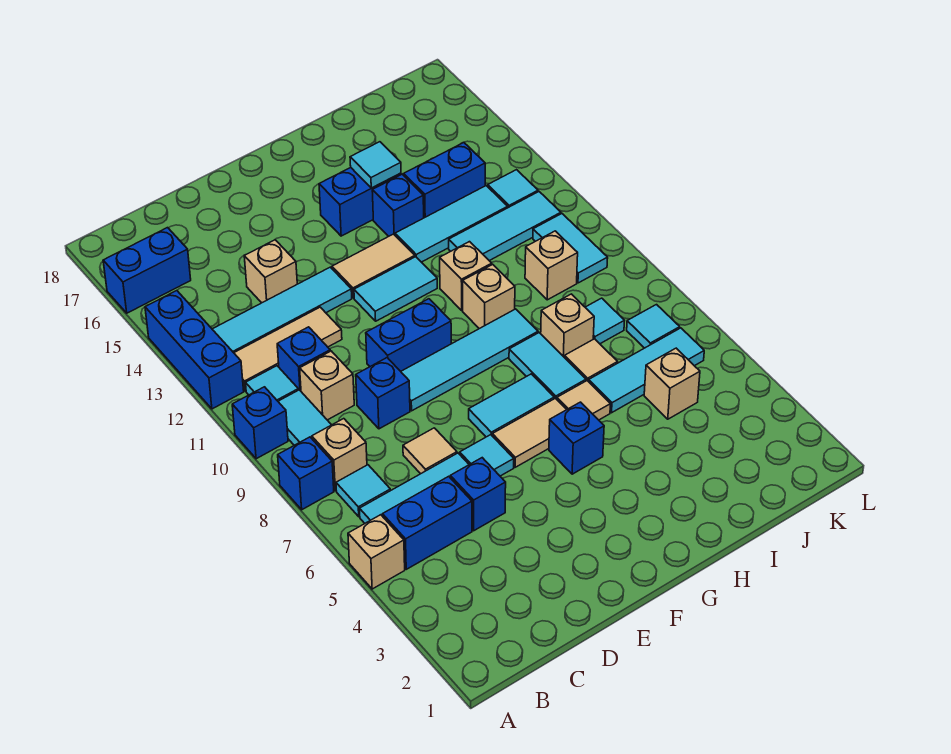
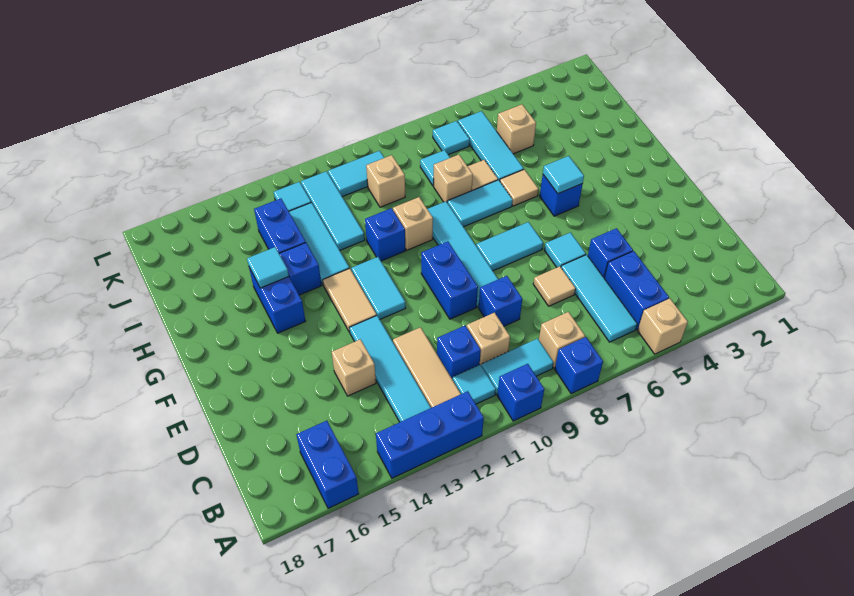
cyan tile B7 level 1 -> cyan tile G5 level 2
tan tile F6:G6 level 1 -> none
cyan tile F7:G7 level 1 -> cyan tile F7:F8 level 1
tan brick H11 level 1 -> blue brick H11 level 1

